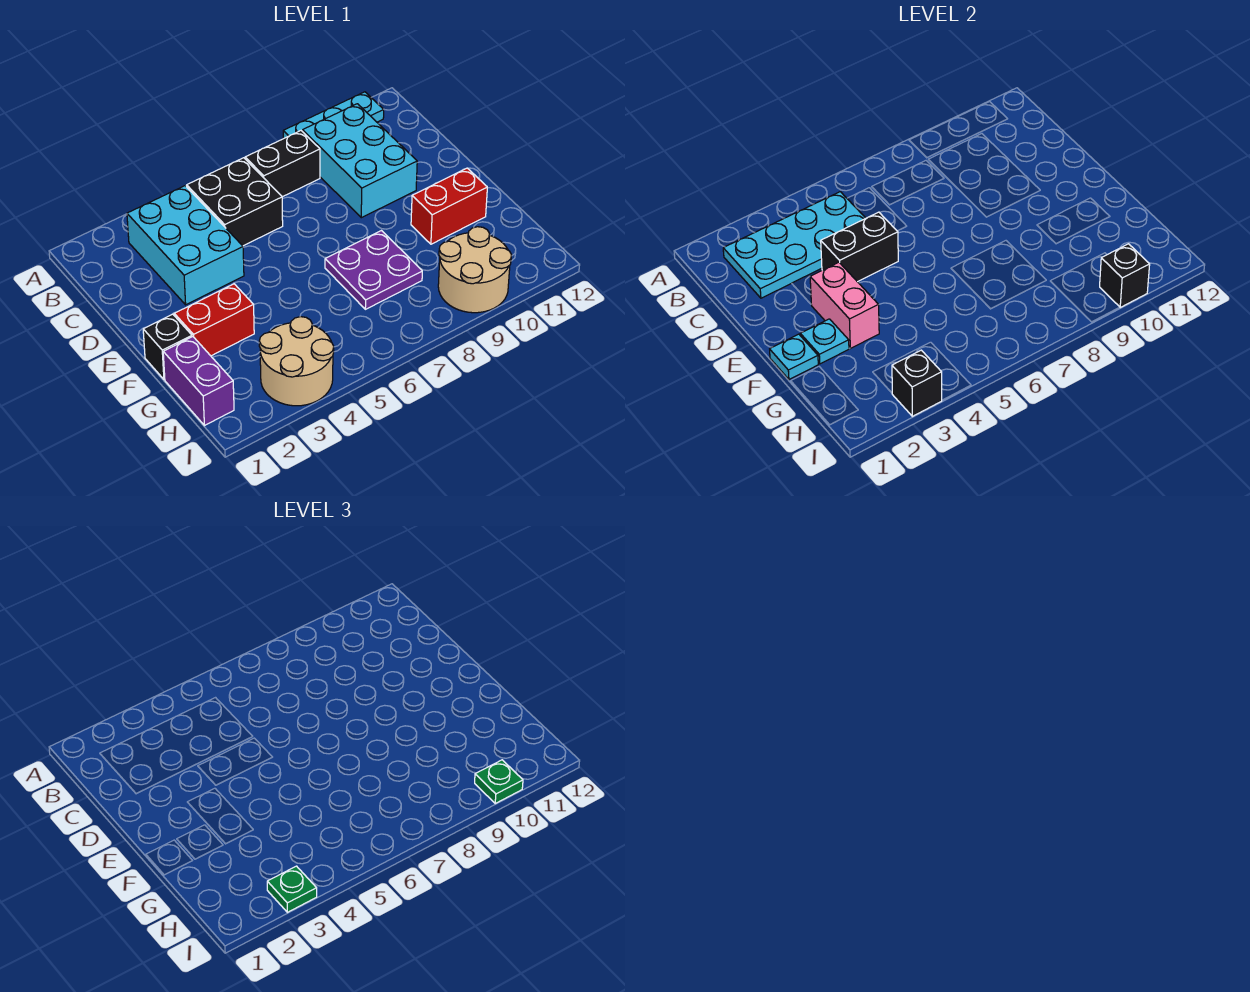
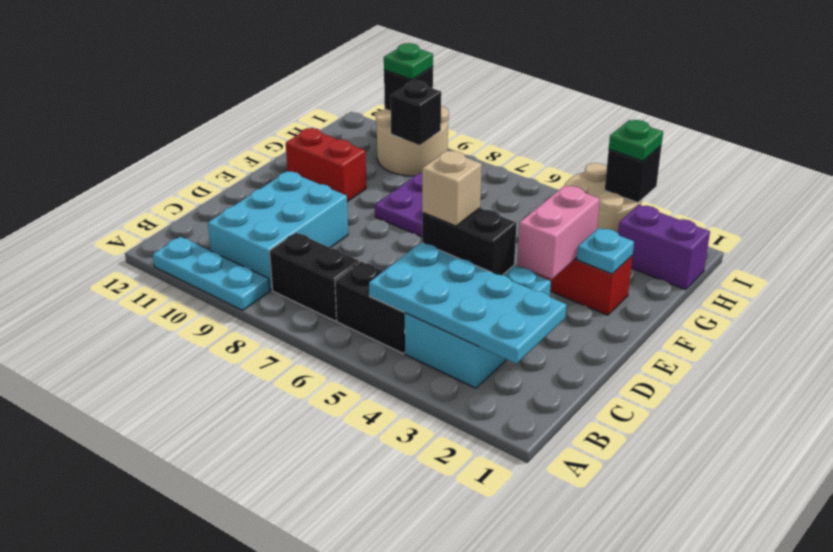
black brick B5:C6 level 1 -> black brick B5:B6 level 1
none -> tan brick D5 level 3
black brick F1 level 1 -> black brick H9 level 2
cyan plate F1 level 2 -> none
purple brick G1:H1 level 1 -> purple brick H1:H2 level 1

